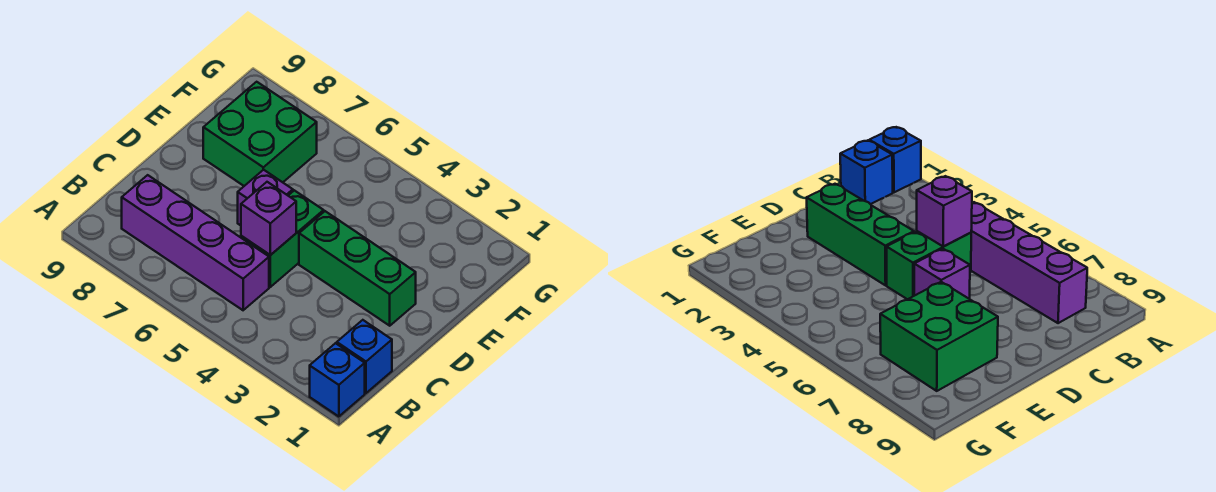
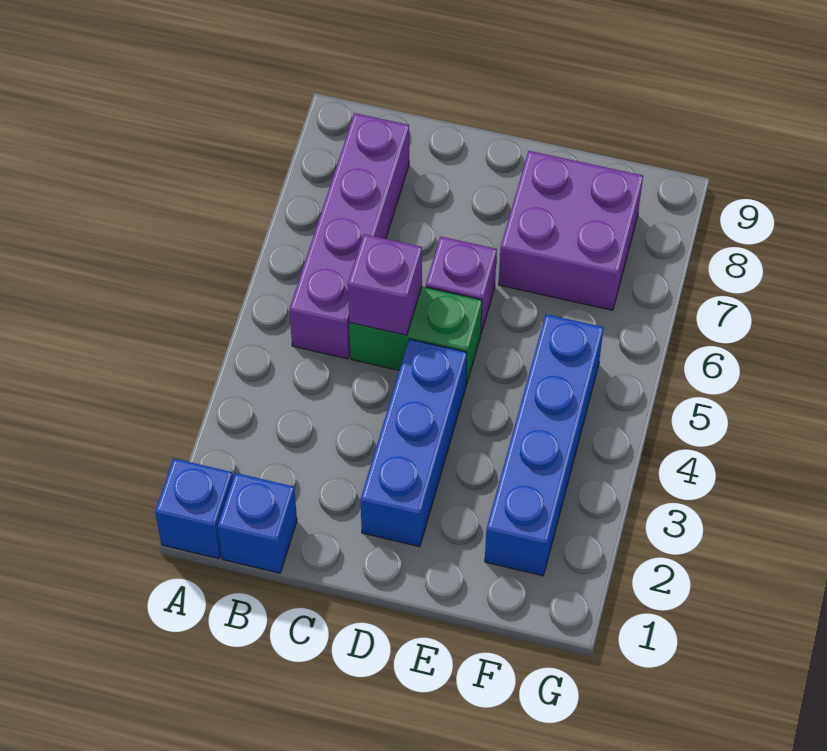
green brick D2:D4 level 1 -> blue brick D2:D4 level 1
green brick E7:F8 level 1 -> purple brick E7:F8 level 1
none -> blue brick F2:F5 level 1

